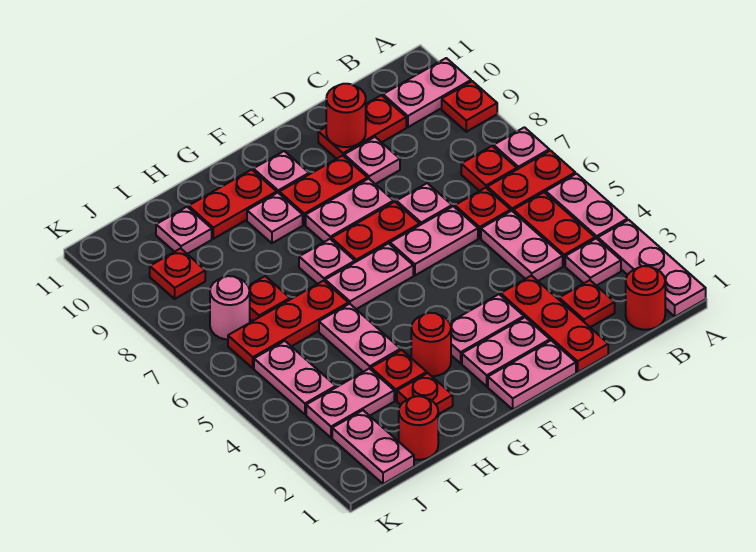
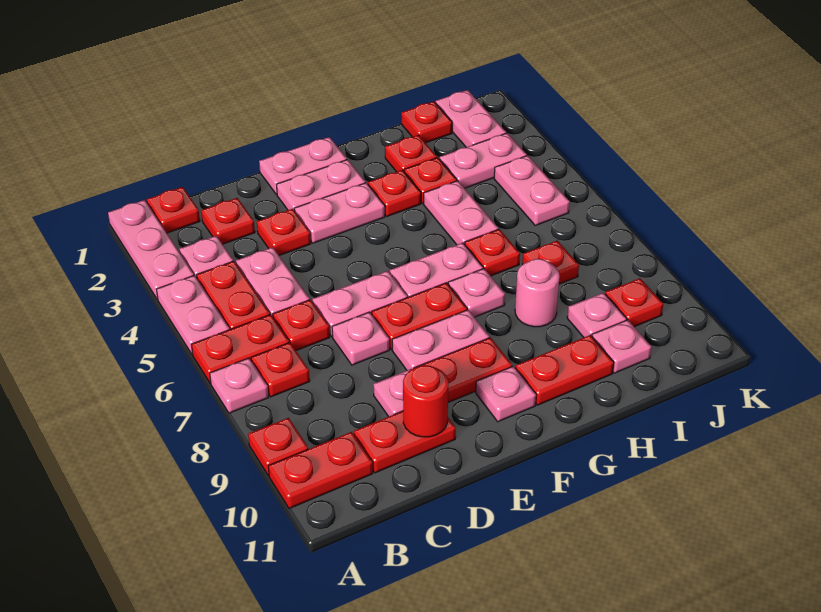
pink plate A10:B10 level 1 -> red plate A10:B10 level 1
red round brick B1 level 1 -> red plate B1 level 1
red plate D1:D3 level 1 -> red plate D3 level 1
red round brick G3 level 1 -> red plate G3 level 1
pink plate G9 level 1 -> pink plate I9 level 1
red plate H6:J6 level 1 -> red plate H6 level 1
red round brick I1 level 1 -> red plate I1 level 1
pink round brick J7 level 1 -> pink round brick H8 level 1

